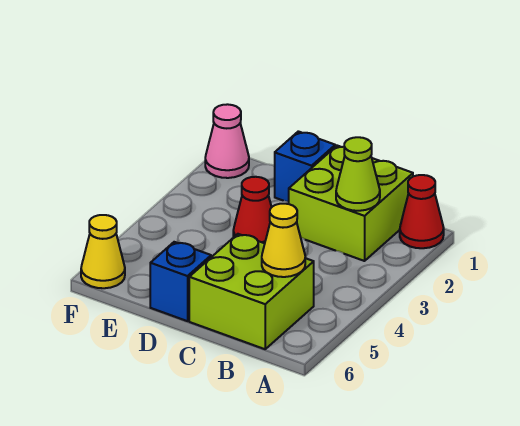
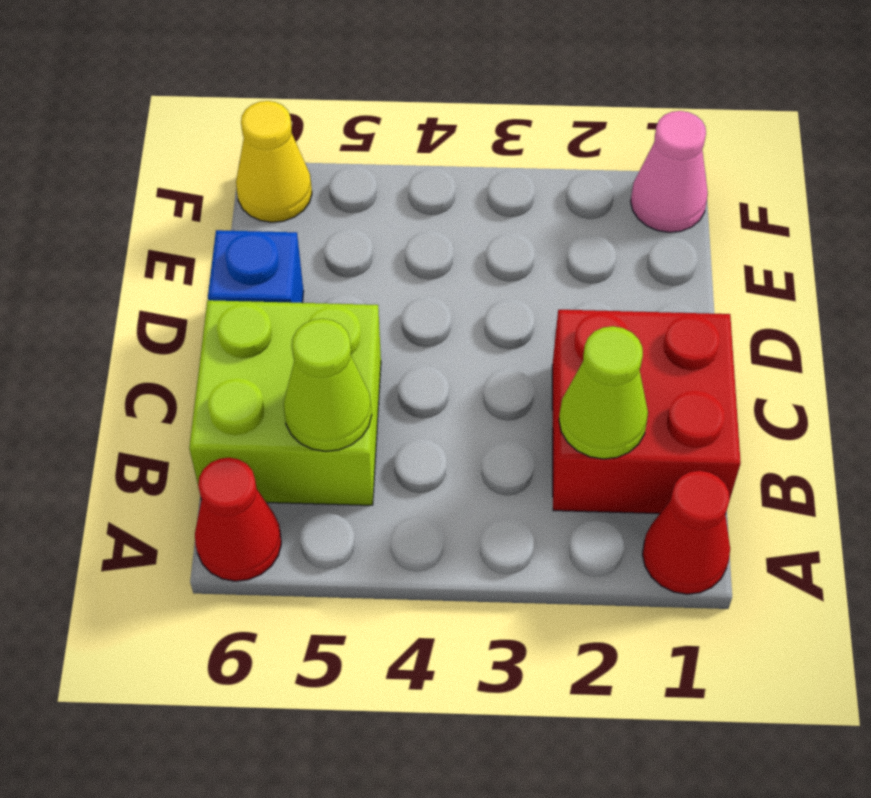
lime brick B1:C2 level 1 -> red brick B1:C2 level 1
yellow cone B5 level 2 -> lime cone B5 level 2
blue brick D1 level 1 -> none
red cone D3 level 1 -> red cone A6 level 1

